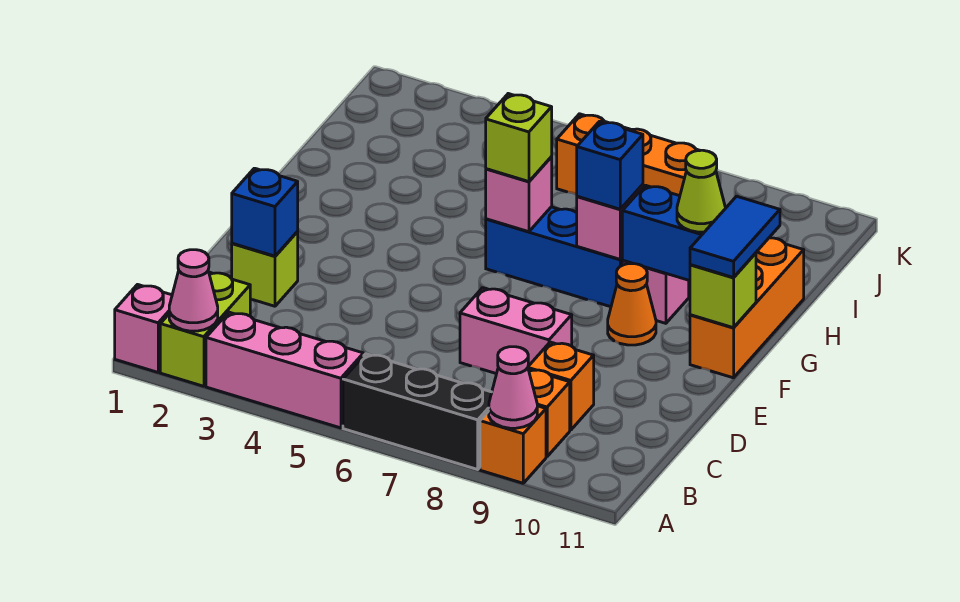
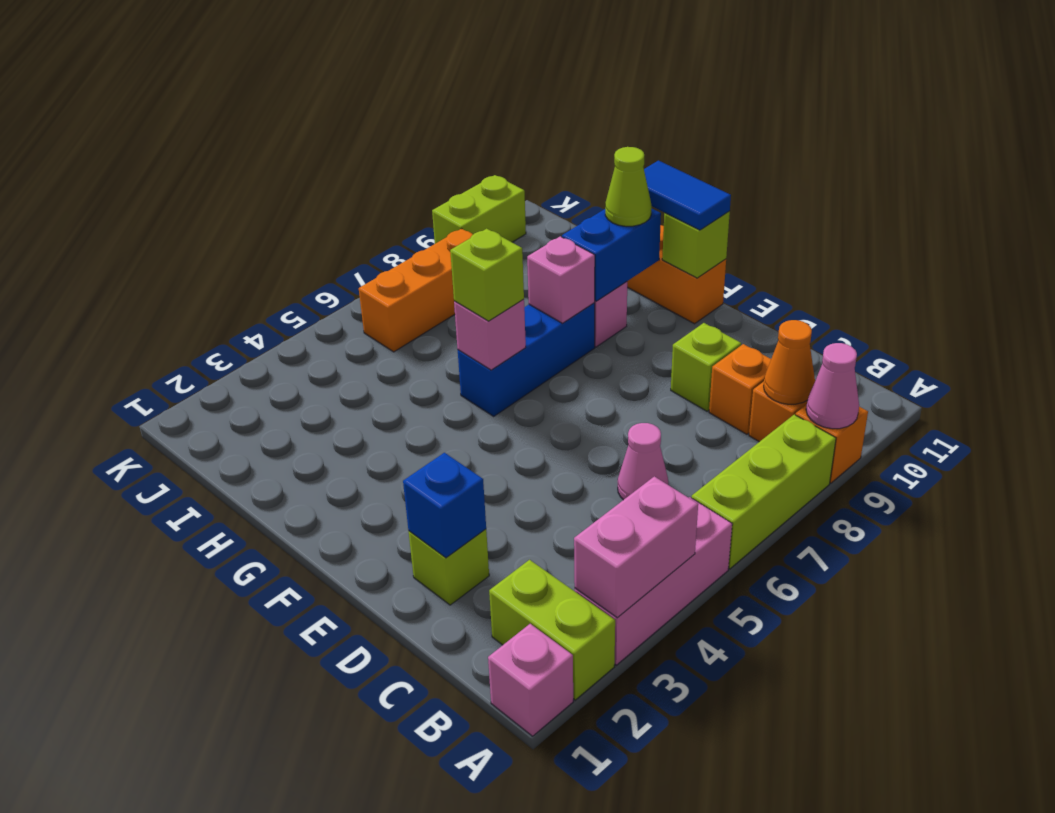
pink cone A2 level 2 -> pink cone C6 level 1
black brick A6:A8 level 1 -> lime brick A6:A8 level 1
pink brick D7:D8 level 1 -> pink brick A3:A4 level 2
none -> lime brick D9 level 1
orange cone F9 level 1 -> orange cone B9 level 2
blue brick G8 level 3 -> none
none -> lime brick K9:K10 level 1

